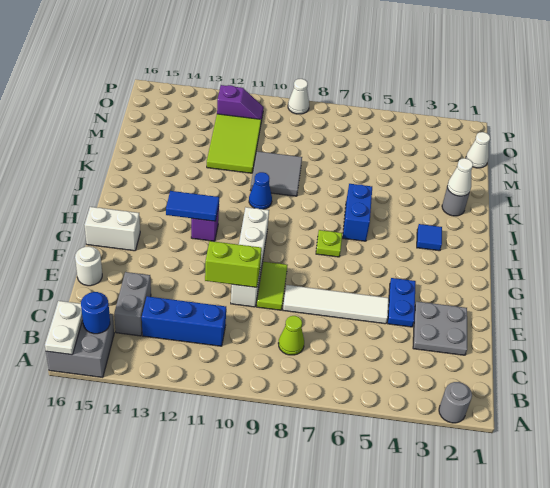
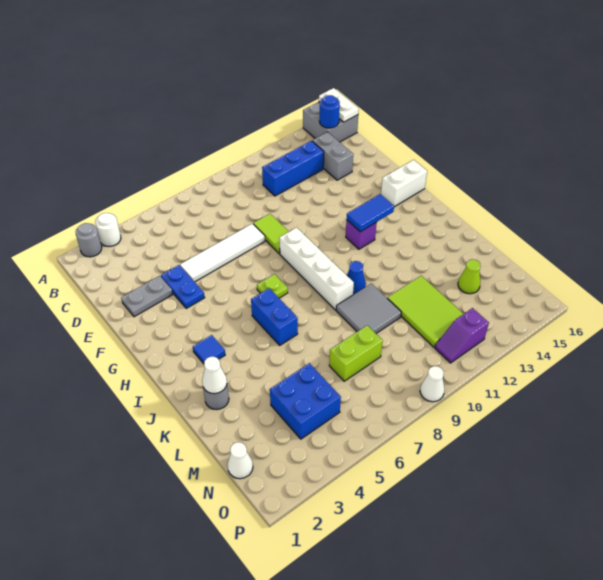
lime cone C8 level 1 -> lime cone M14 level 1
grey plate D2:E3 level 1 -> grey plate E2:E3 level 1
white brick E10:H10 level 1 -> white brick G9:J9 level 1
lime brick E10:E11 level 2 -> lime brick M7:M8 level 1
white round brick E16 level 1 -> white round brick A3 level 1
none -> blue brick M4:N5 level 1

